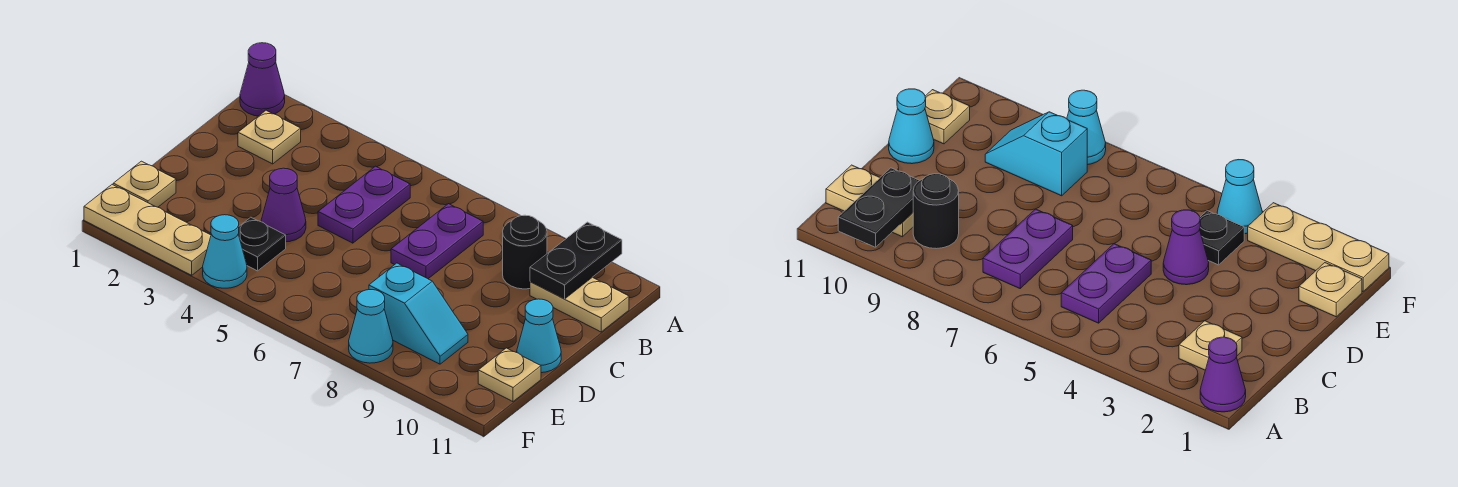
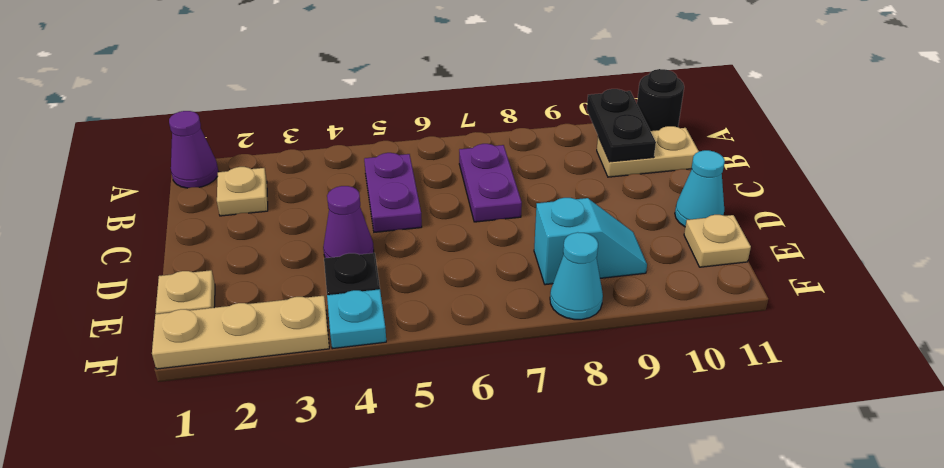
black round brick B9 level 1 -> black round brick A11 level 1
cyan cone F4 level 1 -> cyan plate F4 level 1

